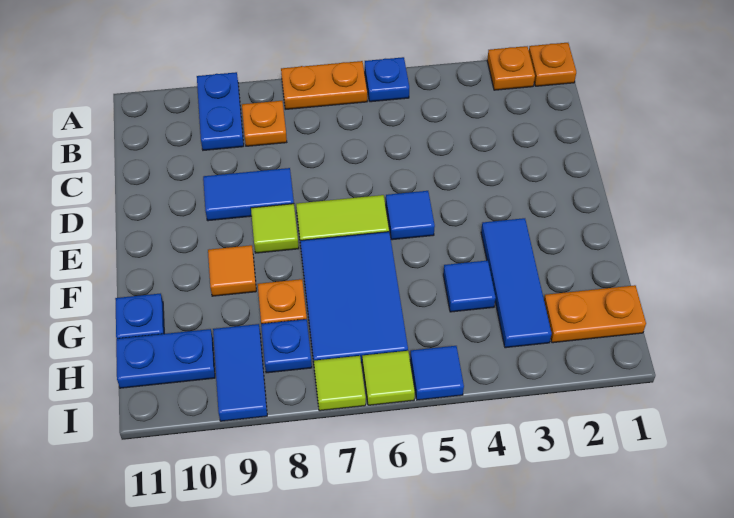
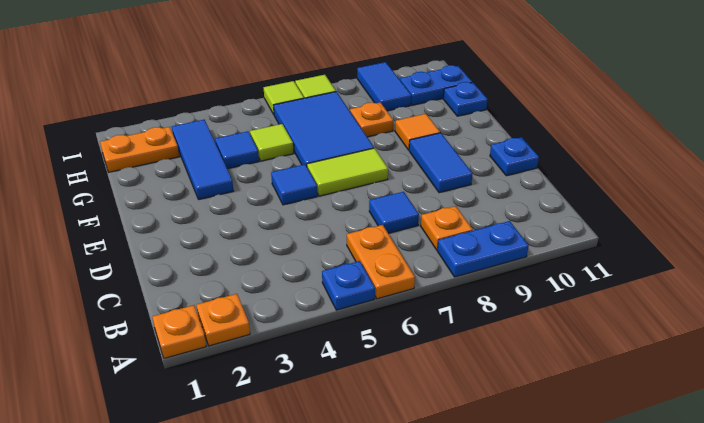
orange plate A6:A7 level 1 -> orange plate A6:B6 level 1
blue plate A9:B9 level 1 -> blue plate A8:A9 level 1
blue tile D8:D9 level 1 -> blue tile D9:E9 level 1
lime tile E8 level 1 -> lime tile G5 level 1
blue plate H8 level 1 -> blue plate D11 level 1
blue tile I5 level 1 -> blue tile C7 level 1

